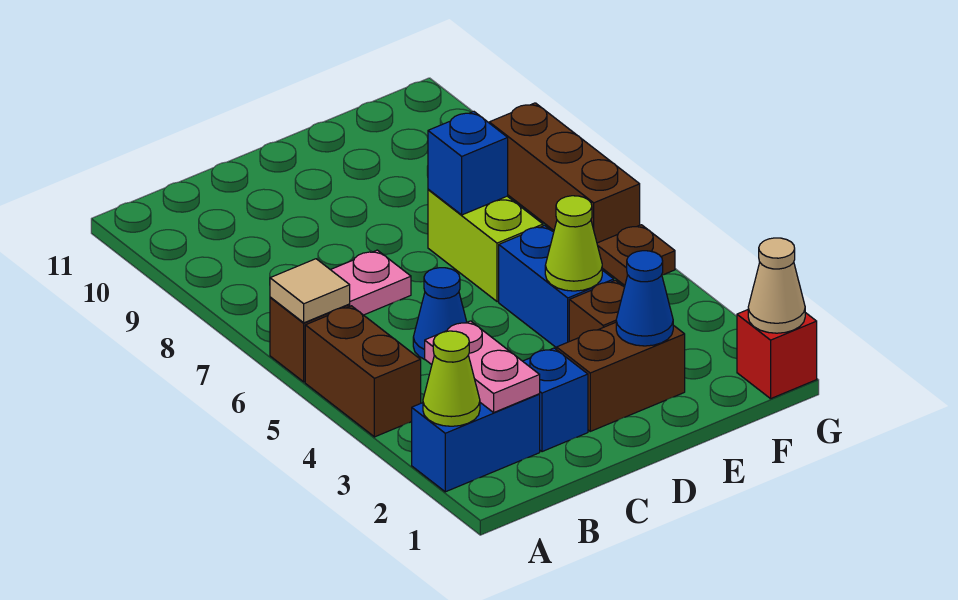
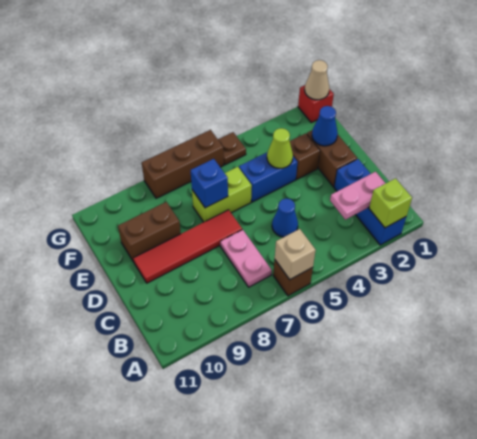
lime cone A2 level 2 -> lime brick A2 level 2
brown brick A4:A5 level 1 -> brown brick E9:E10 level 1
tan tile A6 level 2 -> tan brick A6 level 2
none -> red tile D7:D10 level 1

